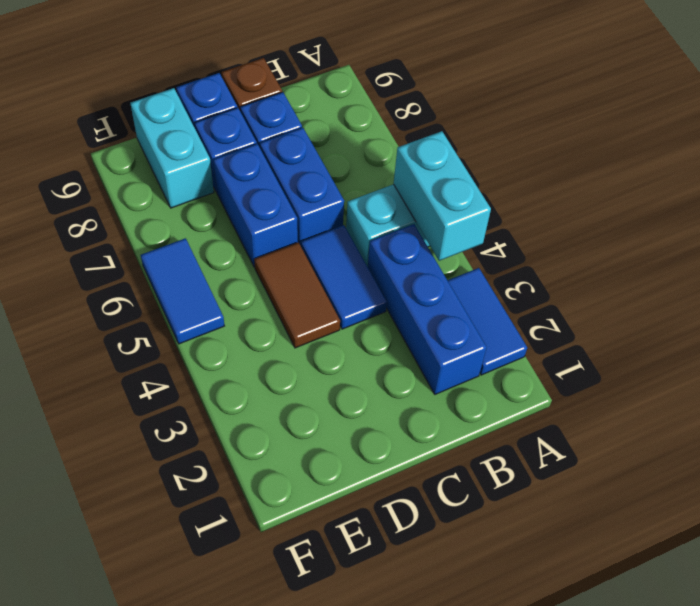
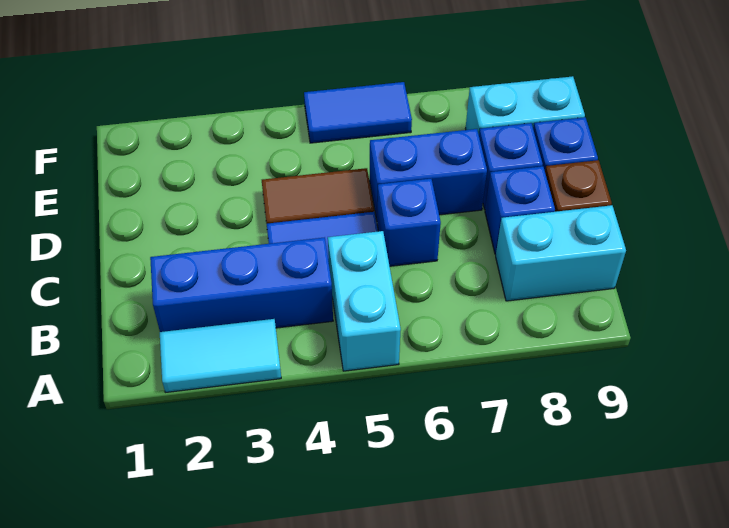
blue tile A2:A3 level 1 -> cyan tile A2:A3 level 1
cyan brick A4:A5 level 2 -> cyan brick B8:B9 level 1
blue brick C6:C7 level 1 -> blue brick C6 level 1

